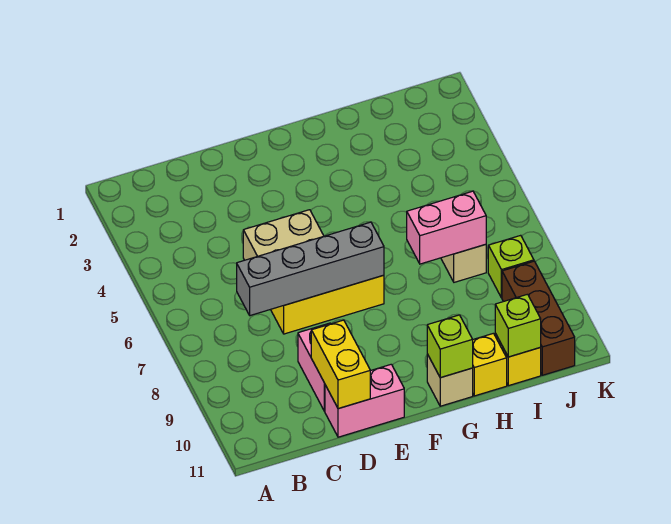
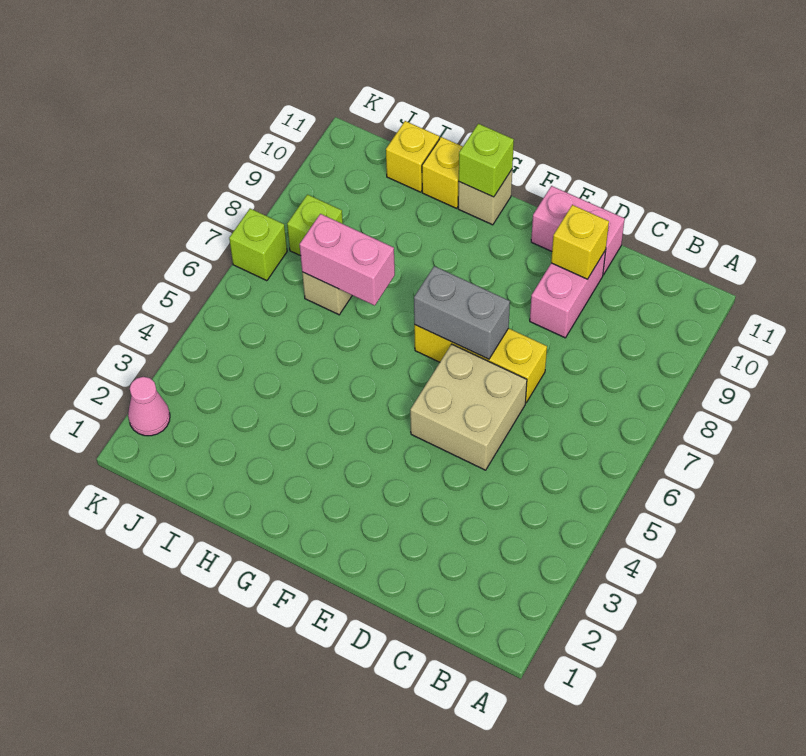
grey brick C7:F7 level 2 -> grey brick E7:F7 level 2
yellow brick D10:D11 level 2 -> yellow brick D10 level 2
lime brick I11 level 2 -> lime brick K7 level 1
brown brick J9:J11 level 1 -> none
none -> pink cone K2 level 1

